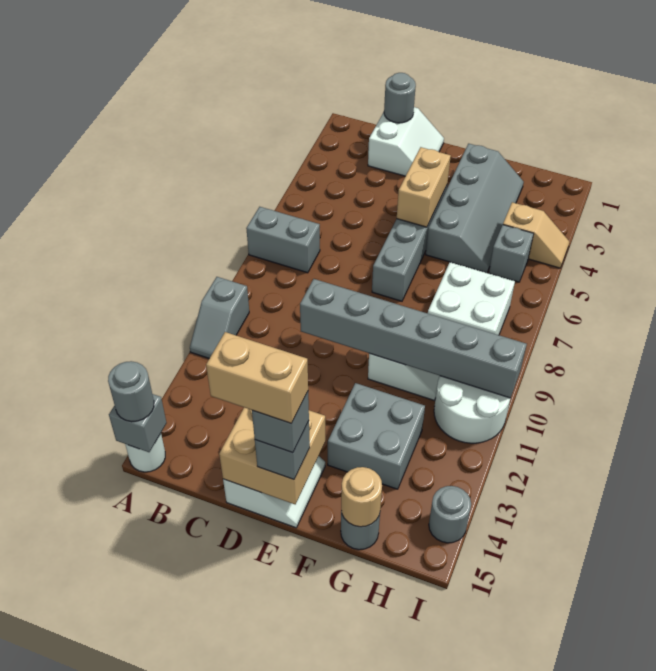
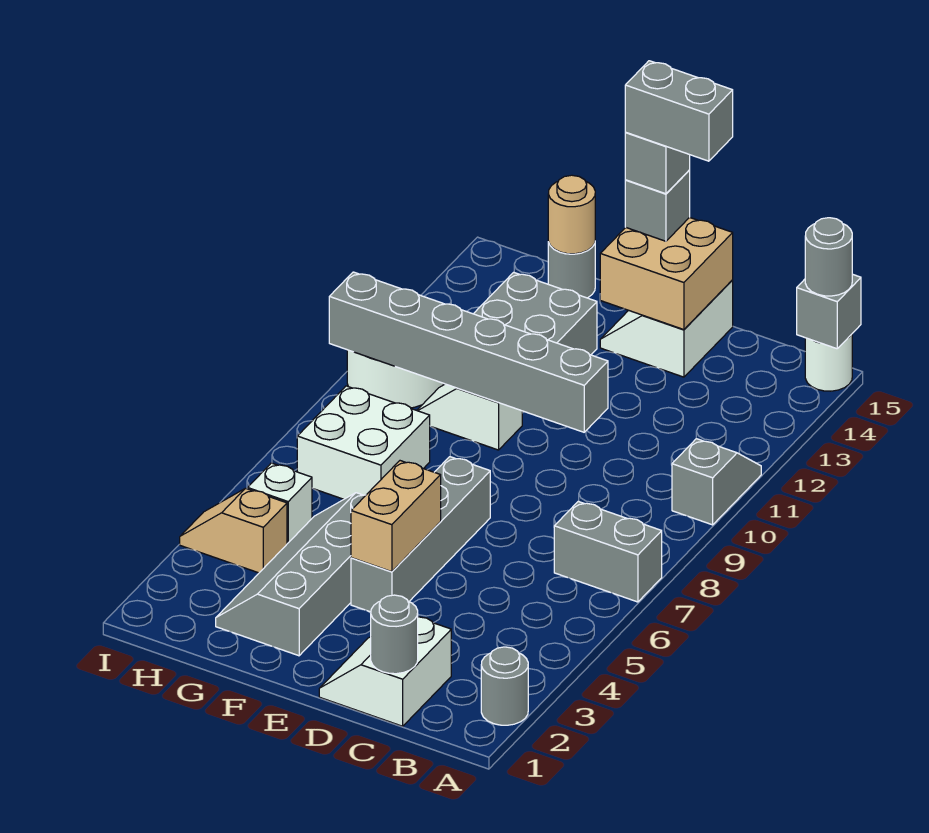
tan brick D15:E15 level 5 -> grey brick D15:E15 level 5
grey brick H5 level 1 -> white brick H5 level 1
grey round brick I14 level 1 -> grey round brick A2 level 1

